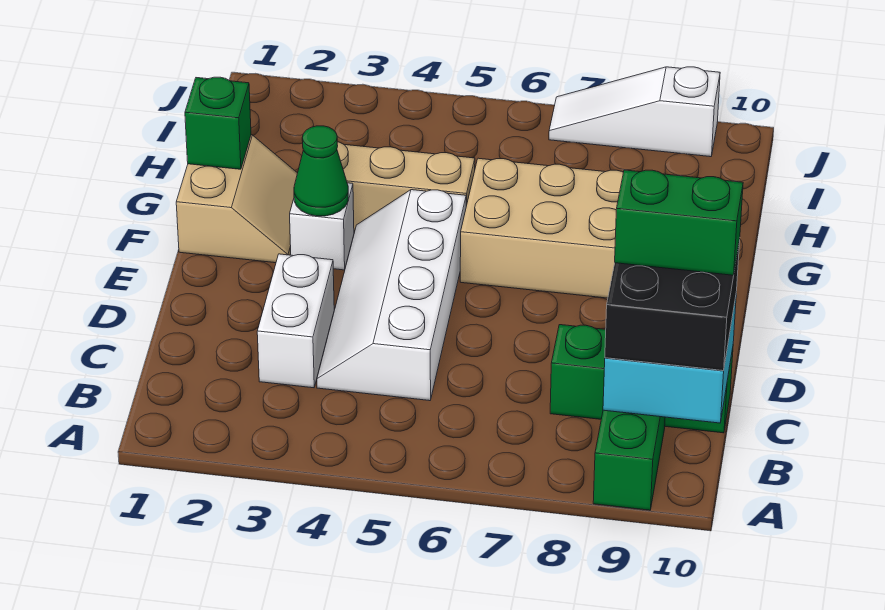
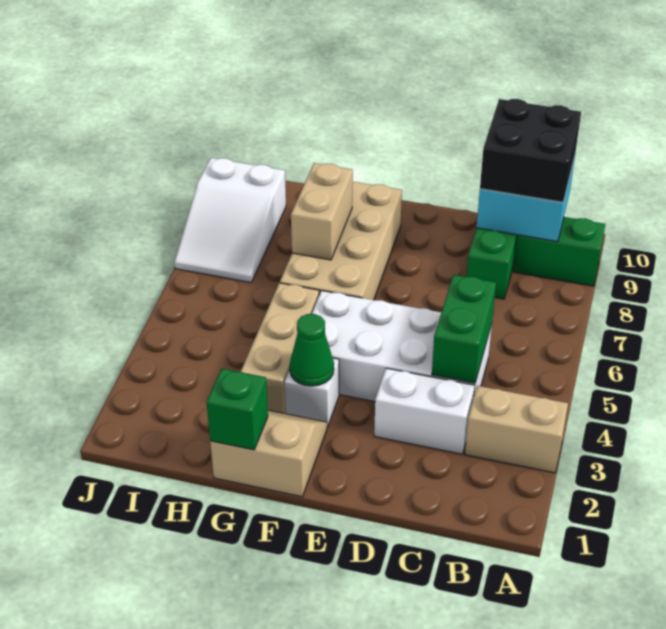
none -> tan brick A3:B3 level 1
white slope C4:F5 level 1 top 5 -> white brick C4:F5 level 1
green brick C9:C10 level 4 -> green brick C4:C5 level 2
none -> tan brick G7:G8 level 2
white slope J7:J9 level 1 top 9 -> white slope I7:J9 level 1 top 9

